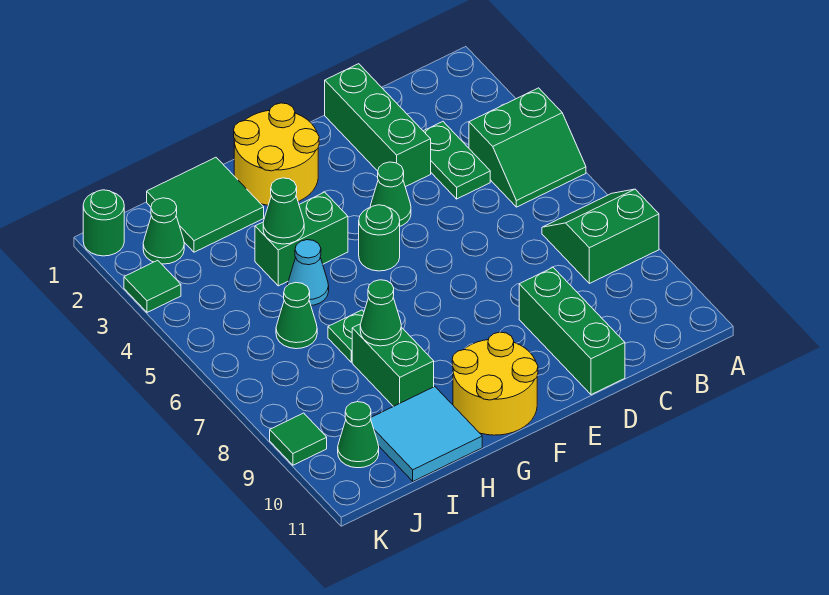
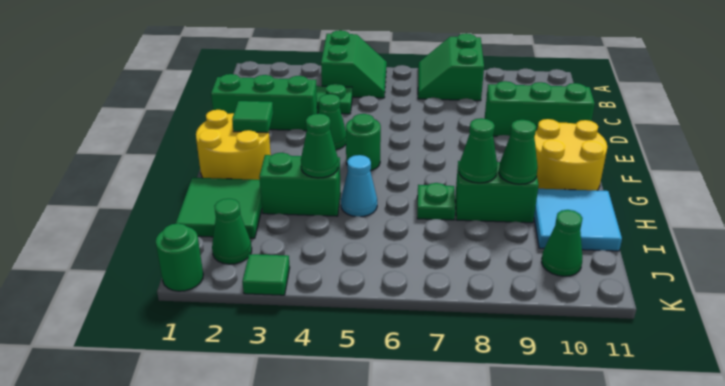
green brick G4:H4 level 1 -> green brick H3:H4 level 1
green cone I6 level 1 -> green cone H9 level 2
green tile K9 level 1 -> green tile F2 level 2

